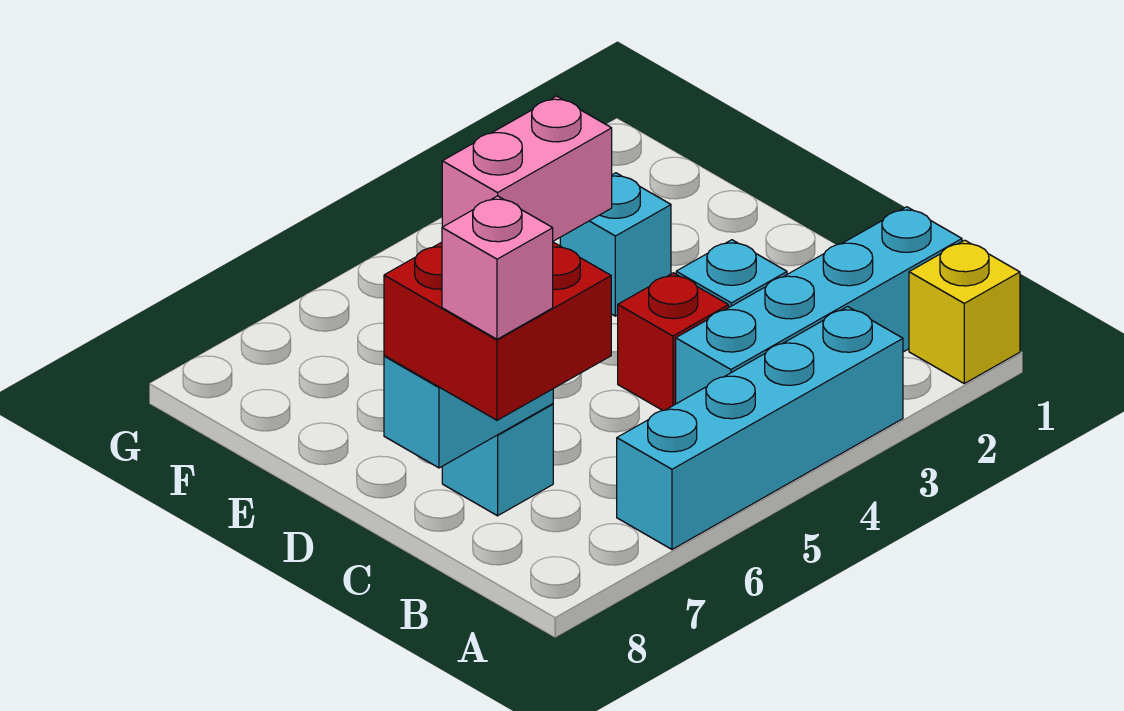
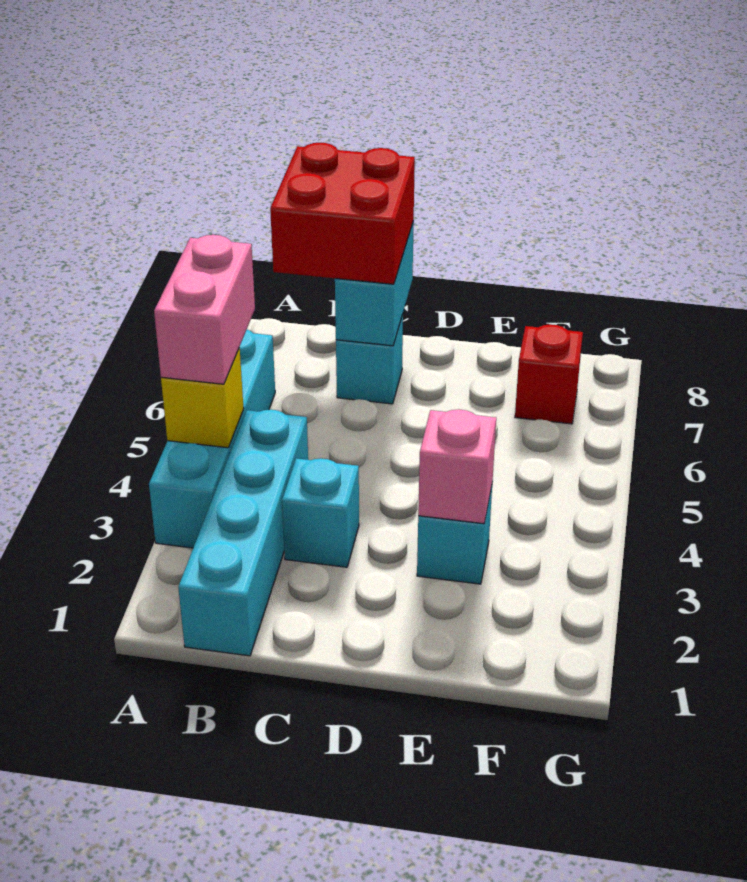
yellow brick A1 level 1 -> yellow brick A4 level 2
pink brick B8 level 4 -> pink brick E3 level 2
red brick C4 level 1 -> red brick F7 level 1
pink brick C6:C7 level 4 -> pink brick A4:A5 level 3

